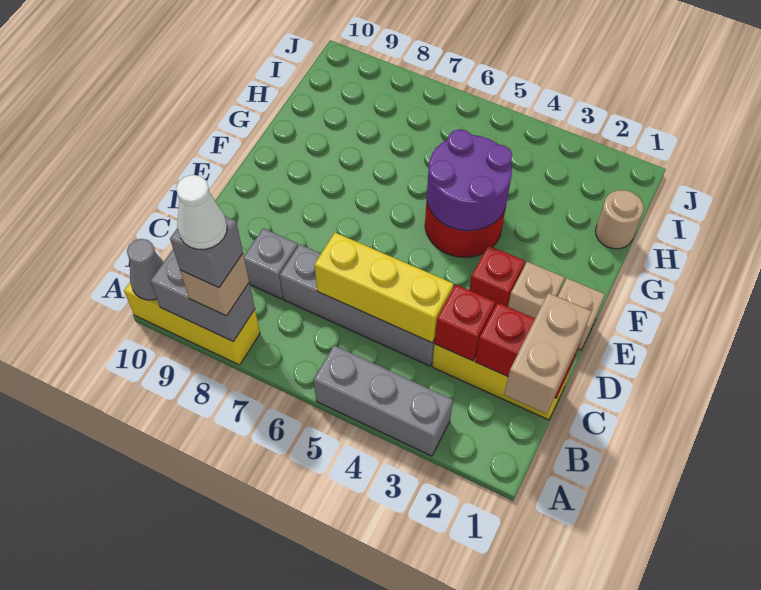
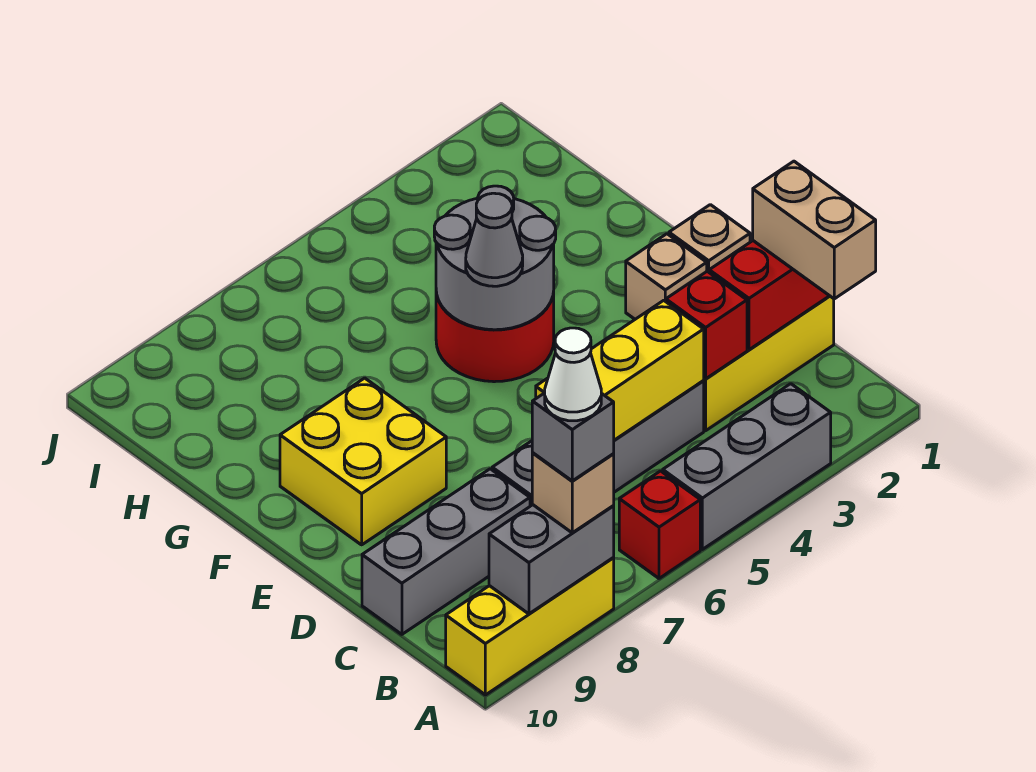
grey cone A10 level 2 -> grey cone F5 level 3
grey brick C8 level 1 -> grey brick C8:C10 level 1
red brick E3 level 1 -> red brick A6 level 1
none -> yellow brick E8:F9 level 1
purple round brick F4:G5 level 2 -> grey round brick F4:G5 level 2
tan round brick H1 level 1 -> none

